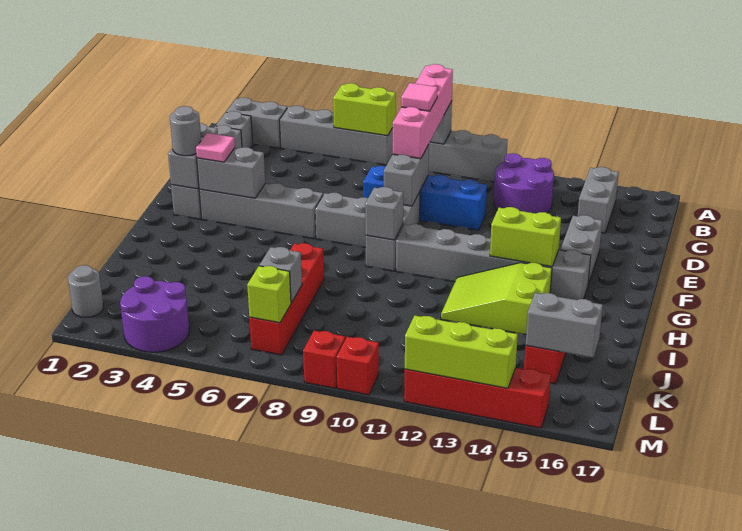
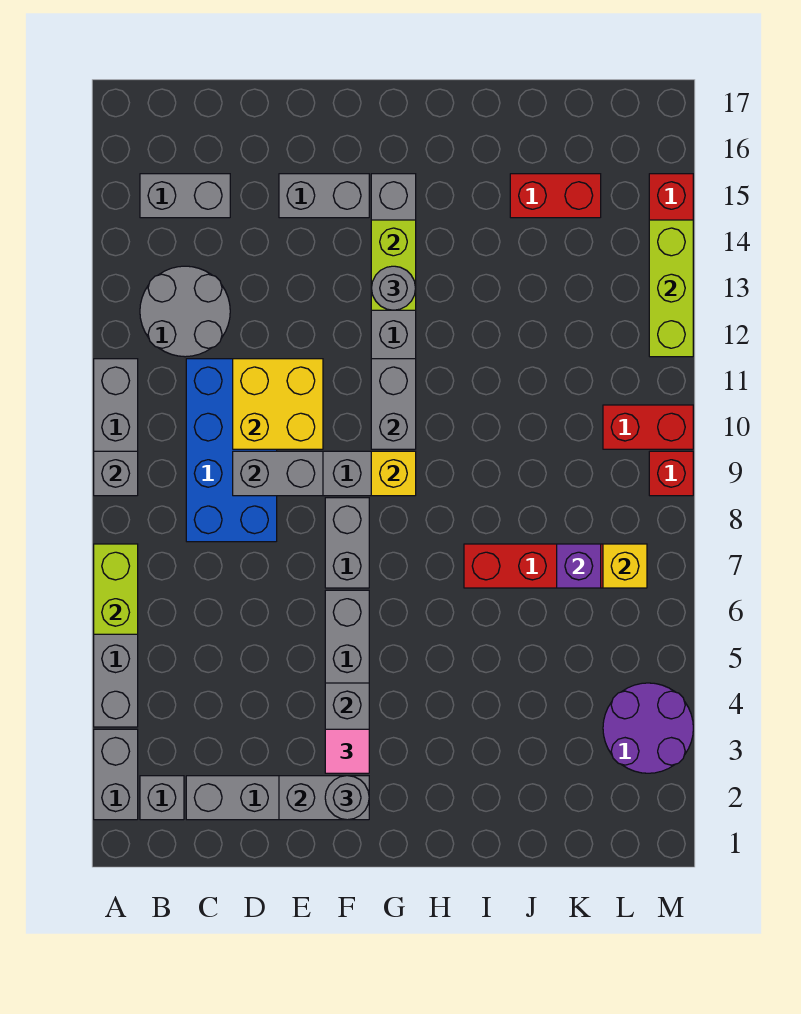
pink brick A9:D9 level 3 -> none
purple round brick B12:C13 level 1 -> grey round brick B12:C13 level 1
pink tile C9 level 4 -> none
blue brick D8:D11 level 1 -> blue brick C8:D11 level 1
none -> yellow brick D10:E11 level 2
grey brick G9 level 2 -> yellow brick G9 level 2
lime slope H12:I14 level 1 top 14 -> none
grey brick K7 level 2 -> purple brick K7 level 2
grey brick K15:K16 level 2 -> grey brick G10:G11 level 2
grey round brick L1 level 1 -> grey round brick G13 level 3
lime brick L7 level 2 -> yellow brick L7 level 2
red brick M10 level 1 -> red brick L10:M10 level 1

